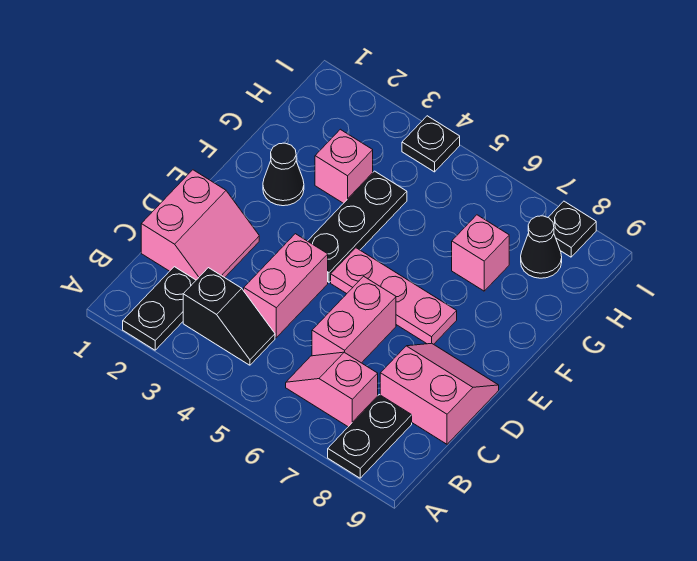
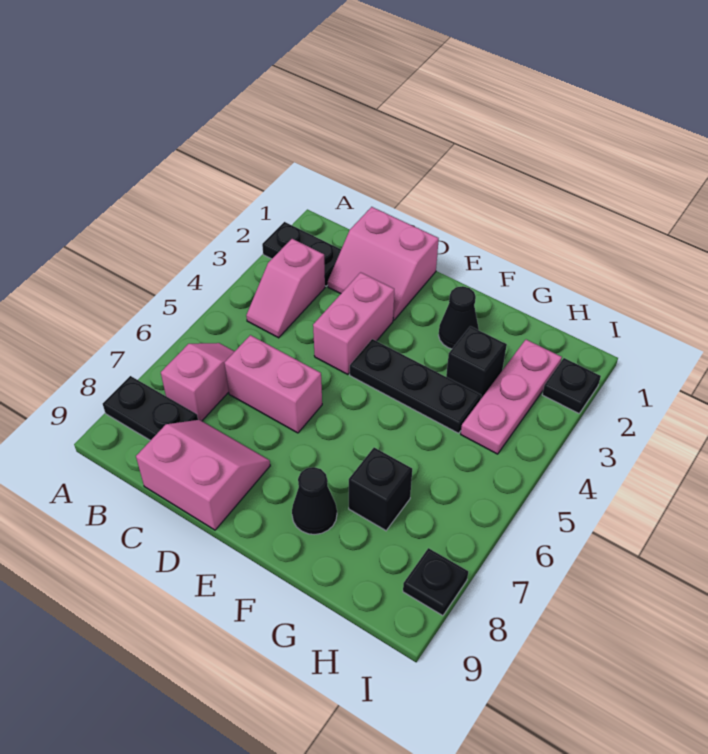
black slope B3:B4 level 1 top 3 -> pink slope B3:B4 level 1 top 3
pink brick C4:D4 level 1 -> pink brick D3:D4 level 1
pink slope C8:D9 level 1 top C -> pink slope C8:D9 level 1 top 9
pink plate E5:E7 level 1 -> pink plate H2:H4 level 1
pink brick G3 level 1 -> black brick G3 level 1
pink brick G7 level 1 -> black brick G7 level 1
black cone H8 level 1 -> black cone F8 level 1
black plate I4 level 1 -> black plate I2 level 1

